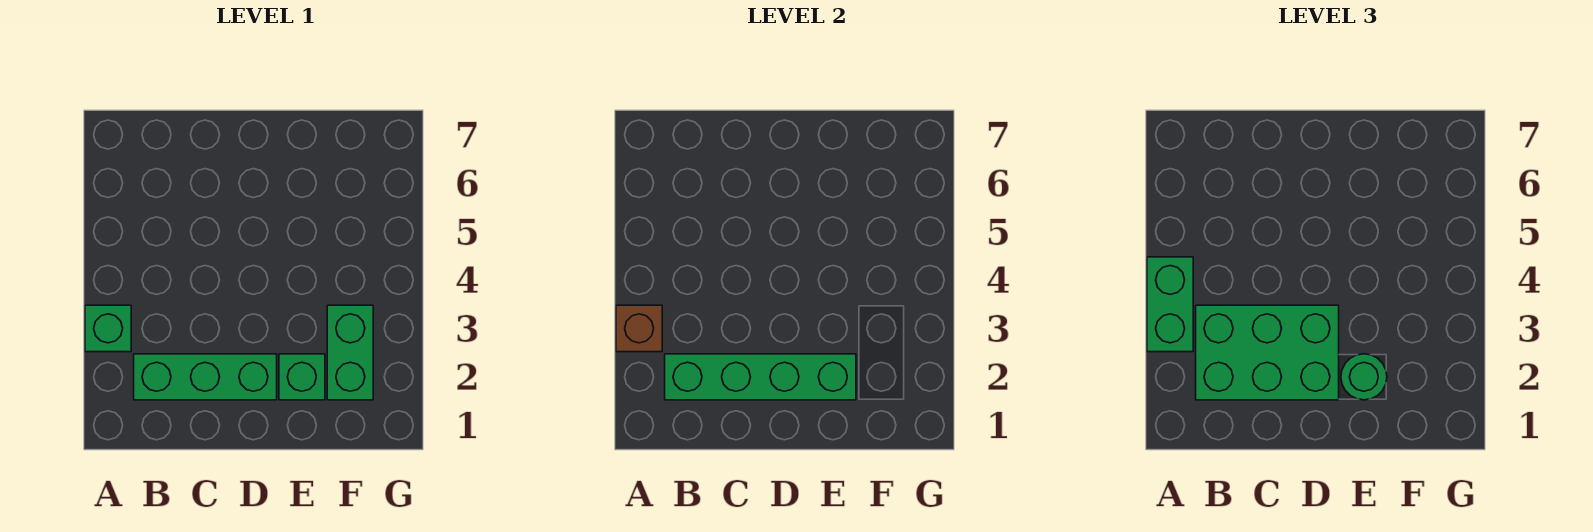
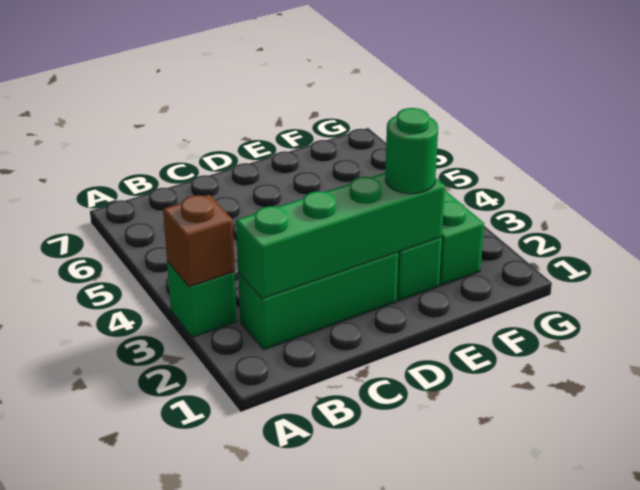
green brick A3:A4 level 3 -> none
green brick B2:D3 level 3 -> none

